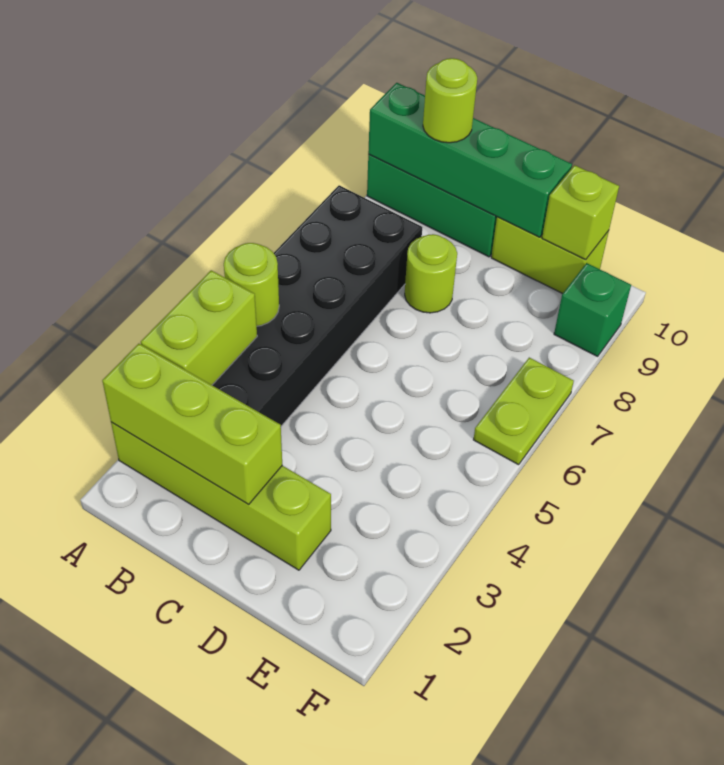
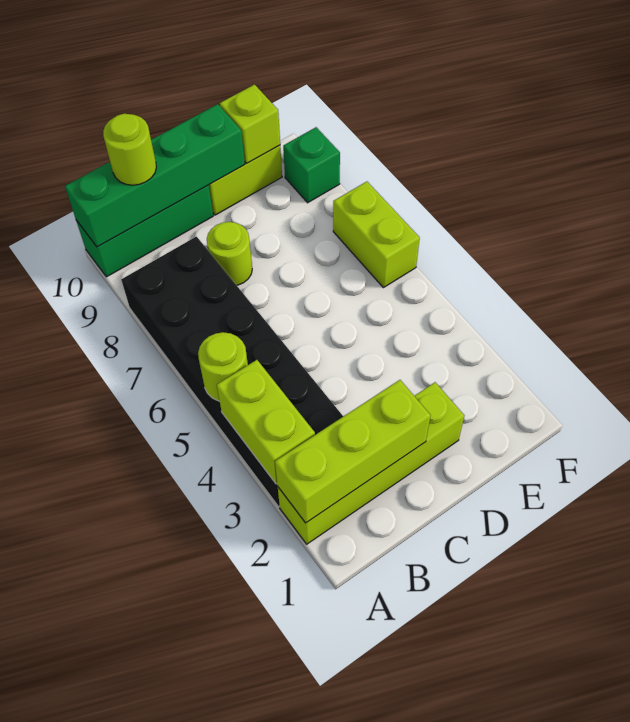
lime plate F6:F7 level 1 -> lime brick F6:F7 level 1

